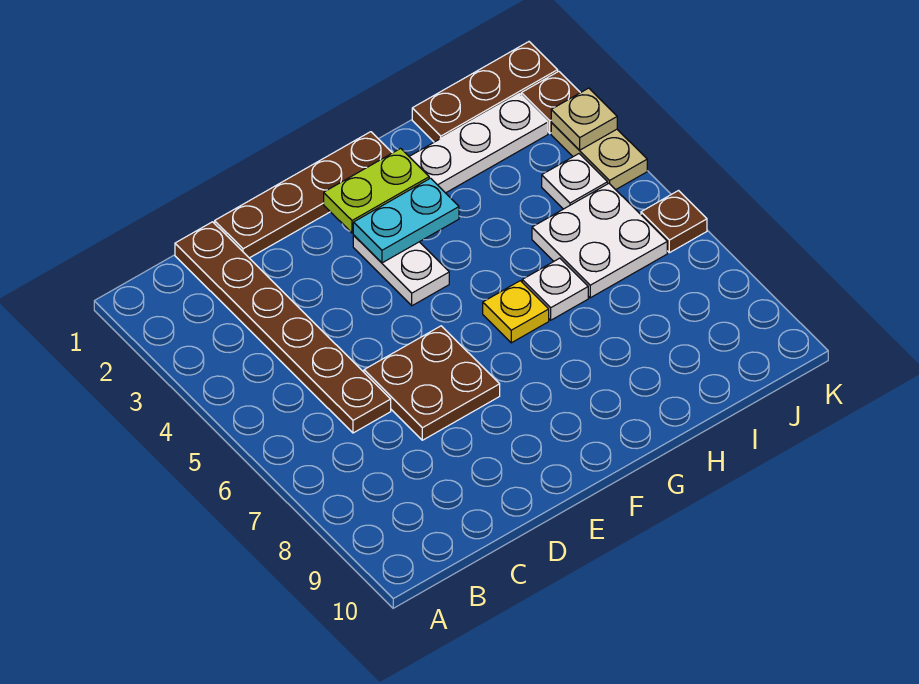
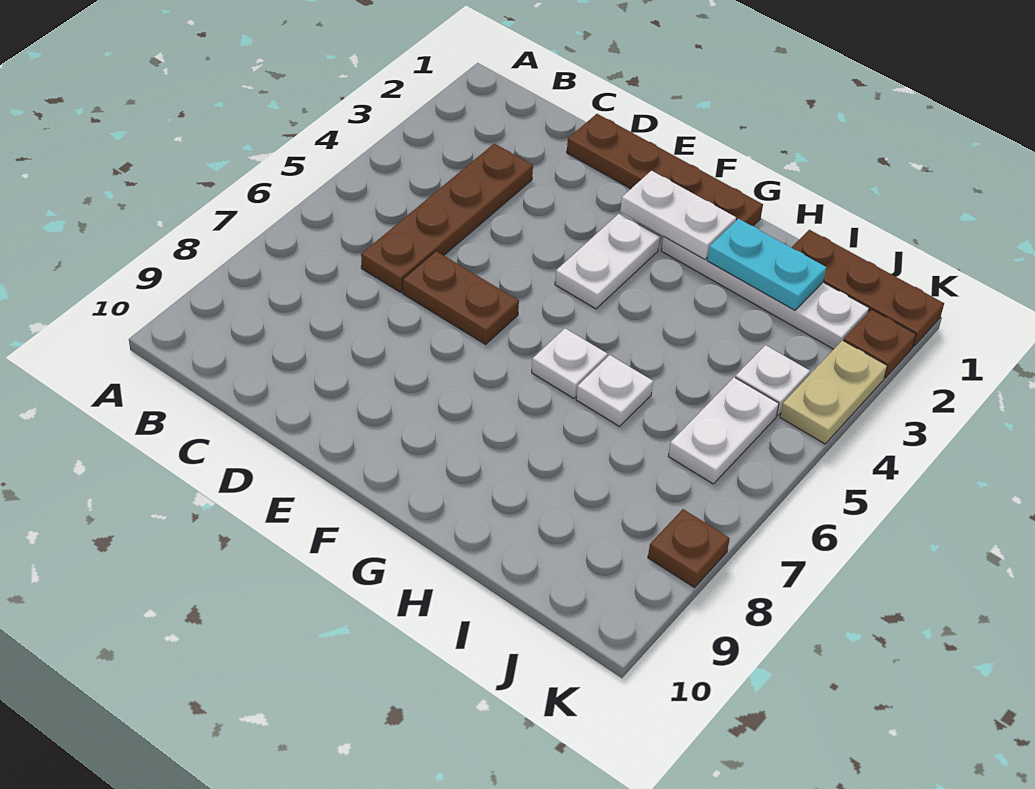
brown plate C1:C6 level 1 -> brown plate C3:C6 level 1
brown plate D6:E7 level 1 -> brown plate D6:E6 level 1
lime plate F2:G2 level 2 -> white plate F2:G2 level 2
cyan plate F3:G3 level 2 -> cyan plate H2:I2 level 2
yellow plate G6 level 1 -> white plate G6 level 1
white plate I5:J6 level 1 -> white plate J5:J6 level 1
tan plate K3 level 2 -> none
brown plate K6 level 1 -> brown plate K8 level 1

